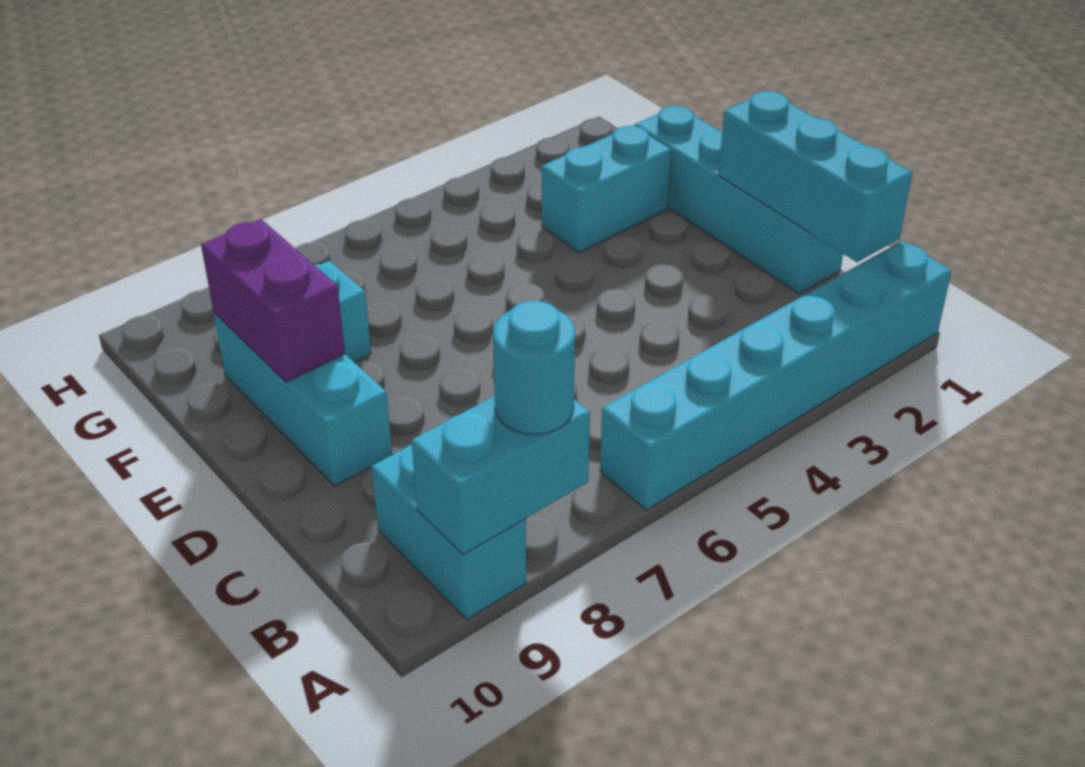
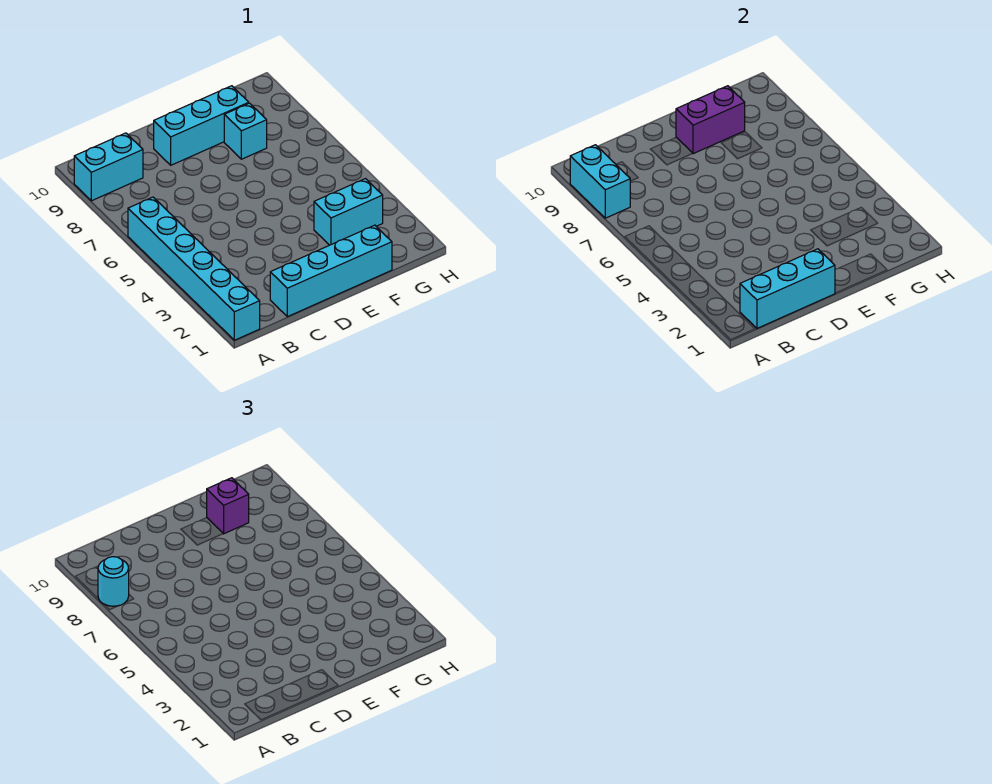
cyan brick F2:F3 level 1 -> cyan brick F3:G3 level 1
none -> purple brick F9 level 3

